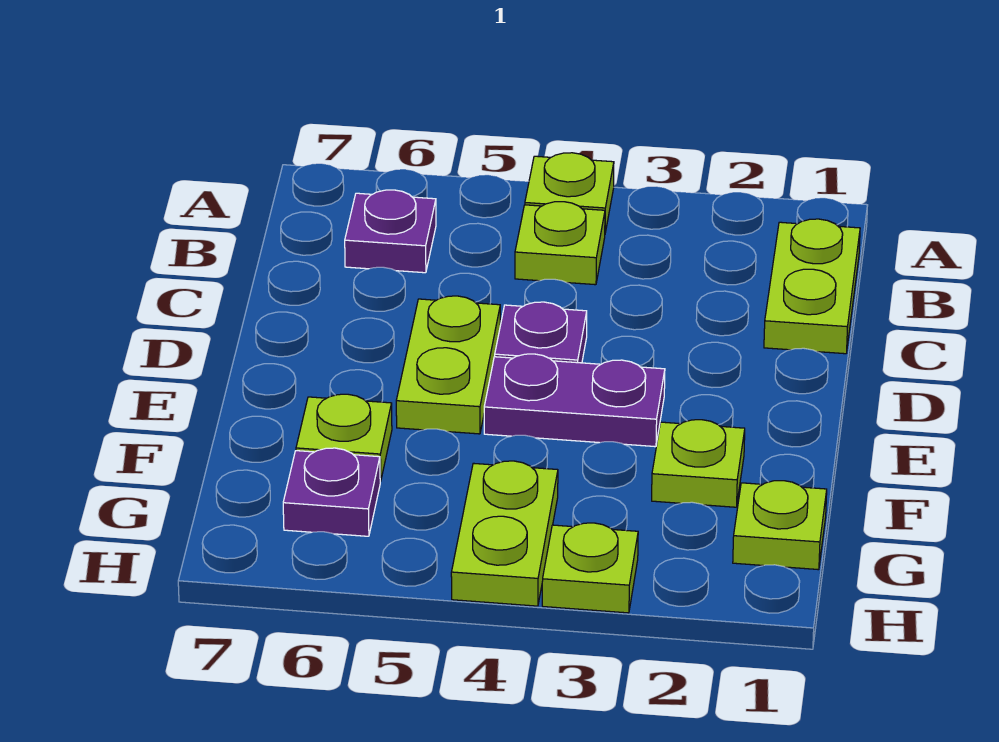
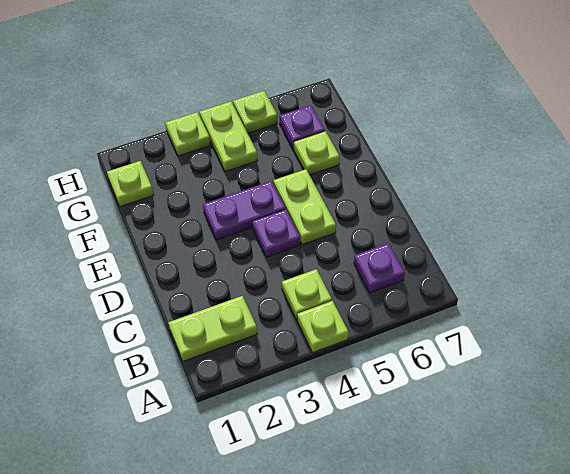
lime plate B1:C1 level 1 -> lime plate B1:B2 level 1
lime plate F2 level 1 -> lime plate H5 level 1

